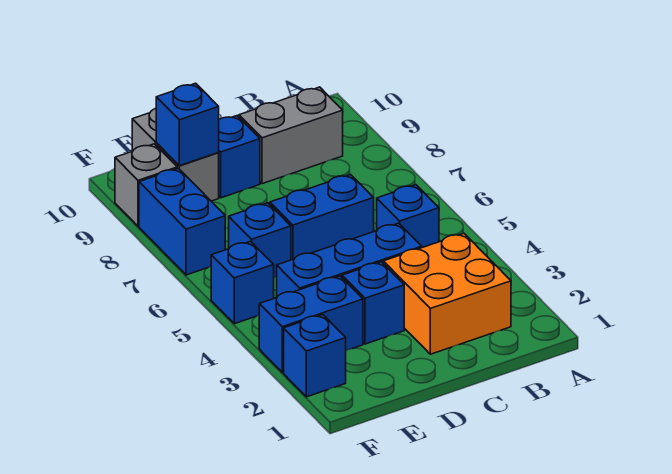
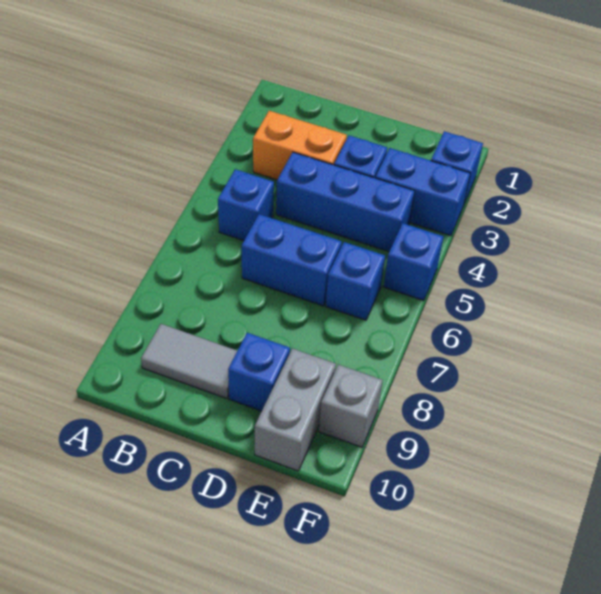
orange brick B2:C3 level 1 -> orange brick B3:C3 level 1
grey brick B9:C9 level 1 -> grey tile B9:C9 level 1
blue brick E9 level 2 -> none
blue brick F7:F8 level 1 -> none

